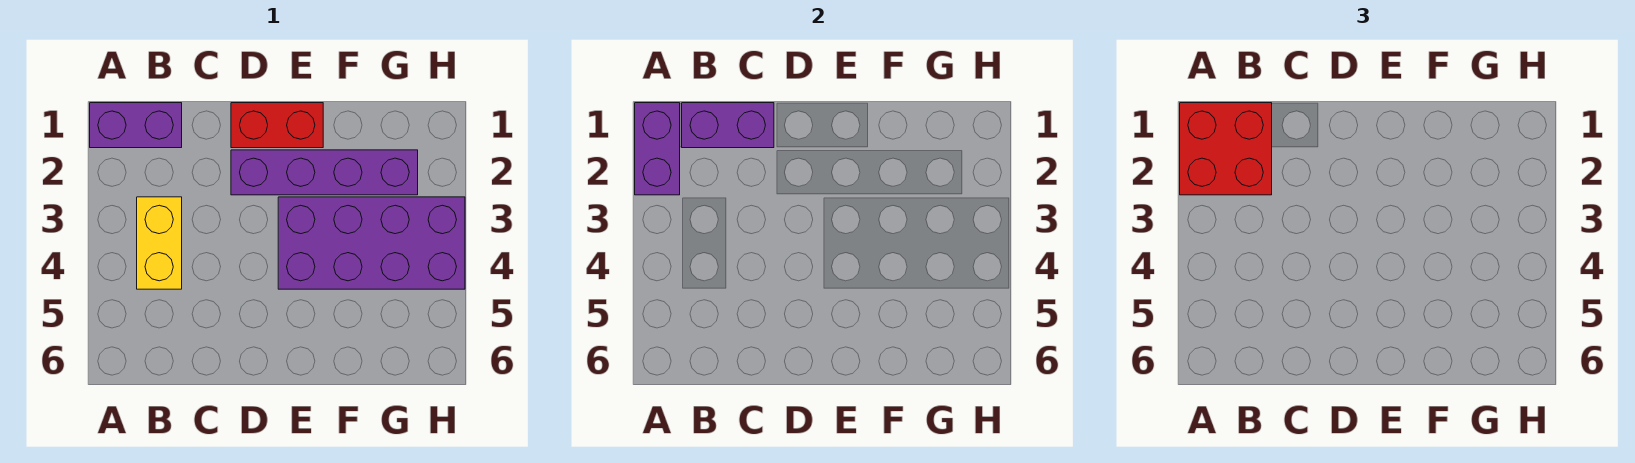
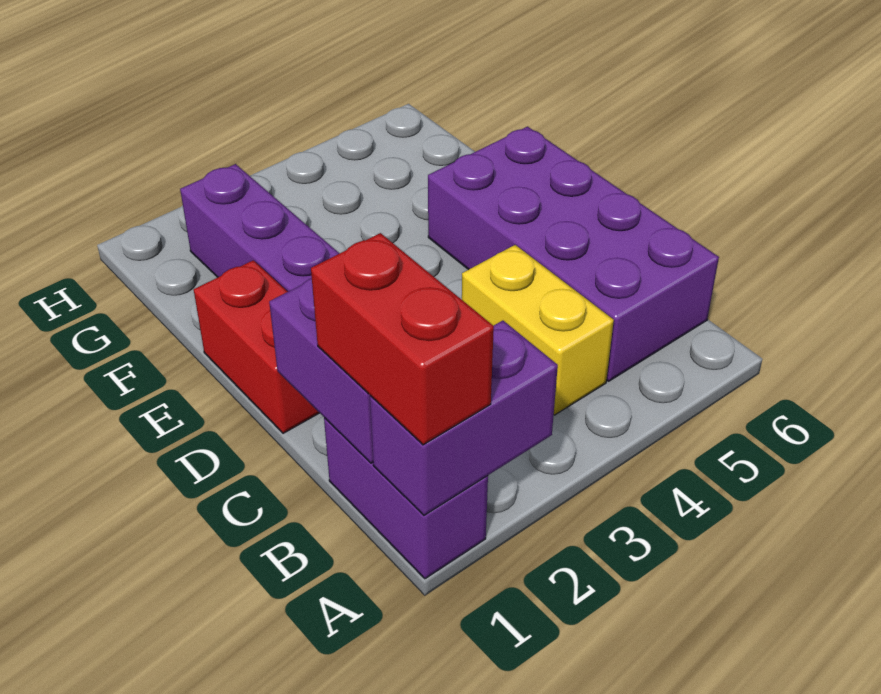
red brick A1:B2 level 3 -> red brick A1:B1 level 3
yellow brick B3:B4 level 1 -> yellow brick B4:C4 level 1
purple brick E3:H4 level 1 -> purple brick B5:E6 level 1

